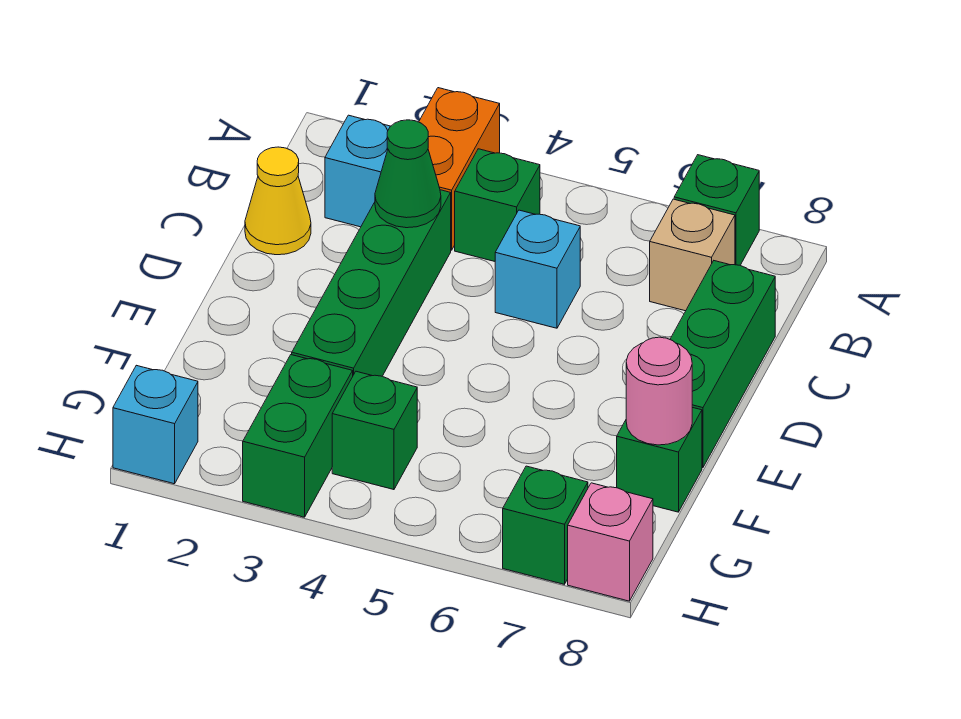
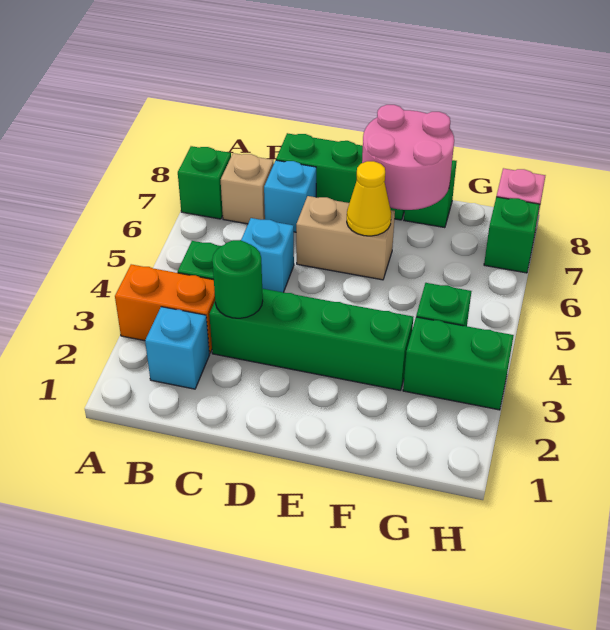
yellow cone C1 level 1 -> yellow cone E6 level 2
green cone C3 level 2 -> green round brick C3 level 2
none -> tan brick D6:E6 level 1
pink round brick F8 level 2 -> pink round brick E7:F8 level 2
cyan brick H1 level 1 -> cyan brick C7 level 1

